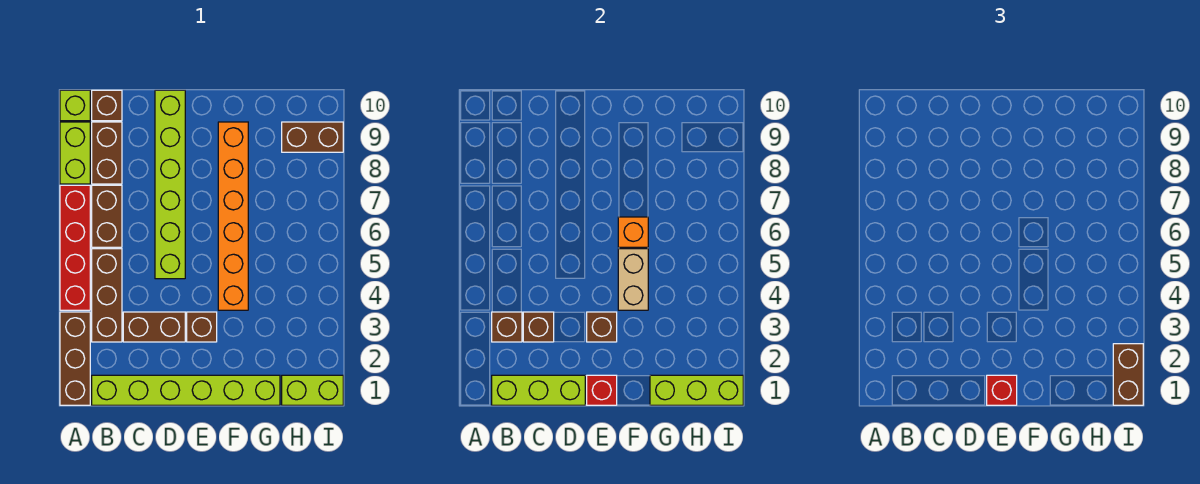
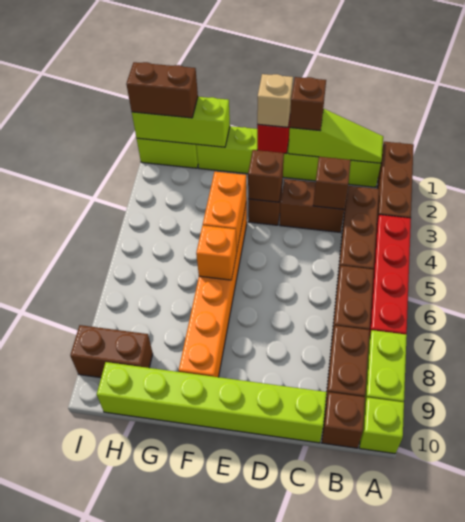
lime brick B1:D1 level 2 -> lime slope B1:D1 level 2 top D
brown brick B3 level 2 -> brown brick D1 level 3
lime brick D5:D10 level 1 -> lime brick C10:H10 level 1
red brick E1 level 3 -> tan brick E1 level 3
tan brick F4:F5 level 2 -> orange brick F4:F5 level 2
brown brick I1:I2 level 3 -> brown brick H1:I1 level 3

